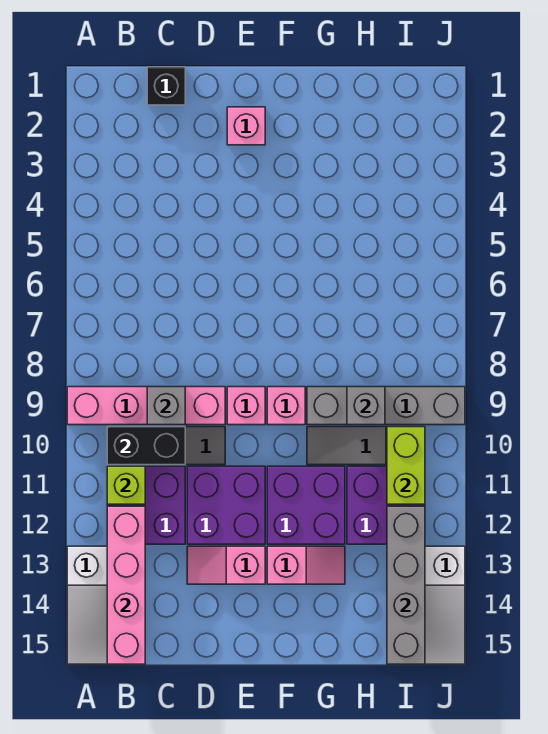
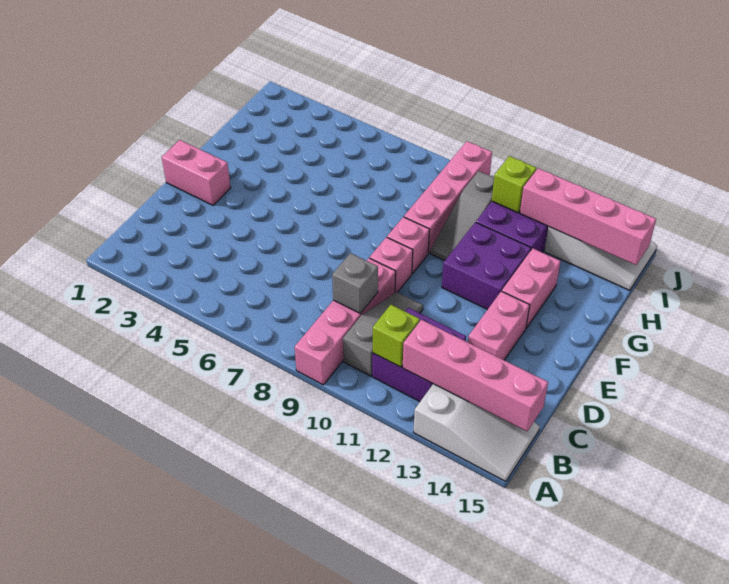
black brick B10:C10 level 2 -> none
black brick C1 level 1 -> none
purple brick D11:E12 level 1 -> none
pink slope D13:E13 level 1 top E -> pink brick D13:E13 level 1
pink brick E2 level 1 -> pink brick E1:E2 level 1
pink slope F13:G13 level 1 top F -> pink brick F13:G13 level 1
grey brick G9:J9 level 1 -> pink brick G9:J9 level 1
grey brick H9 level 2 -> none
lime brick I10:I11 level 2 -> lime brick I11 level 2
grey brick I12:I15 level 2 -> pink brick I12:I15 level 2

